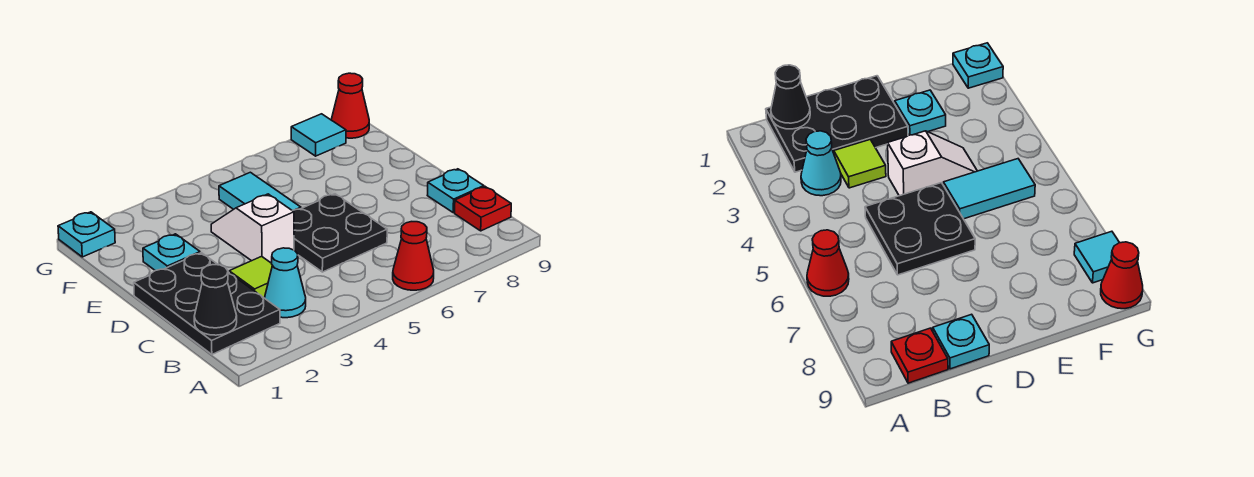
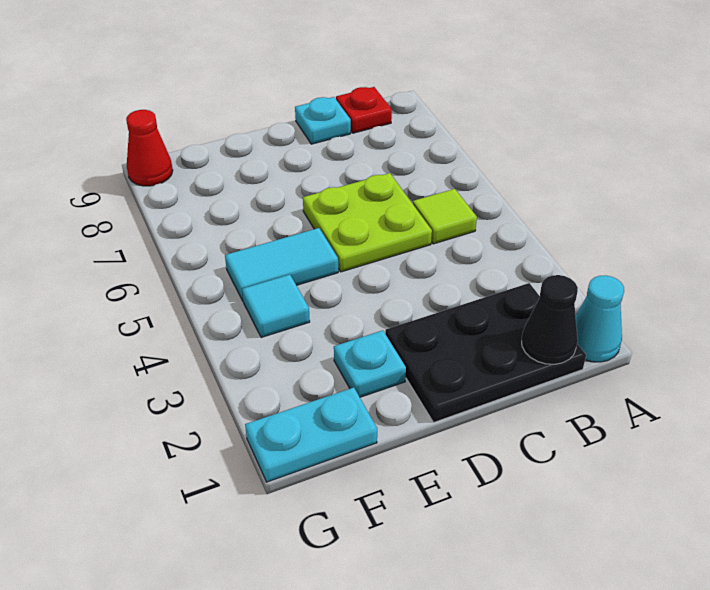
red cone A6 level 1 -> none
cyan cone B3 level 1 -> cyan cone A1 level 1
lime tile C3 level 1 -> lime tile B5 level 1
black plate C5:D6 level 1 -> lime plate C5:D6 level 1
white slope D4:E4 level 1 top D -> none
cyan plate G1 level 1 -> cyan plate F1:G1 level 1
cyan tile G8 level 1 -> cyan tile F4 level 1

